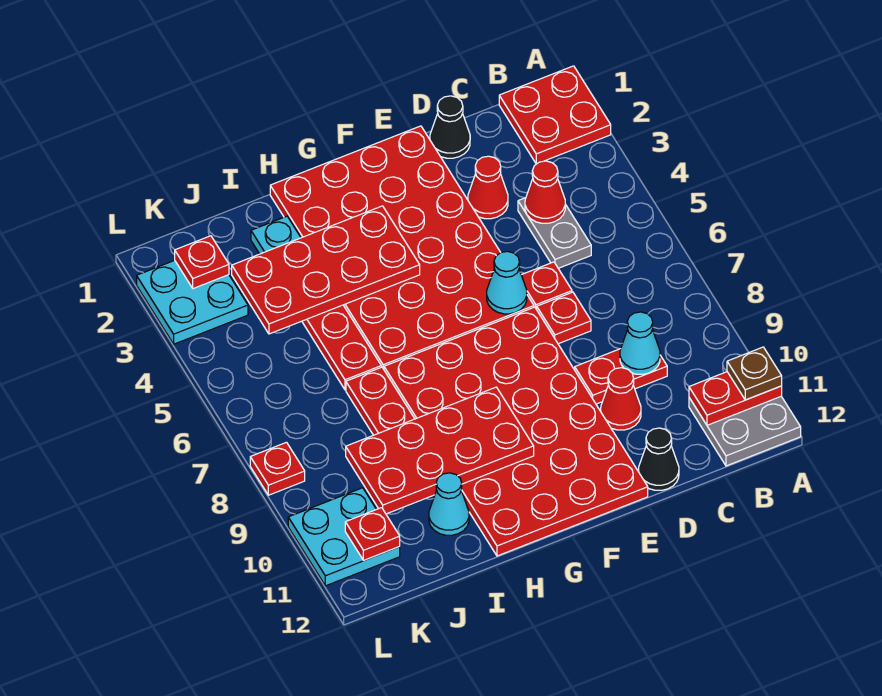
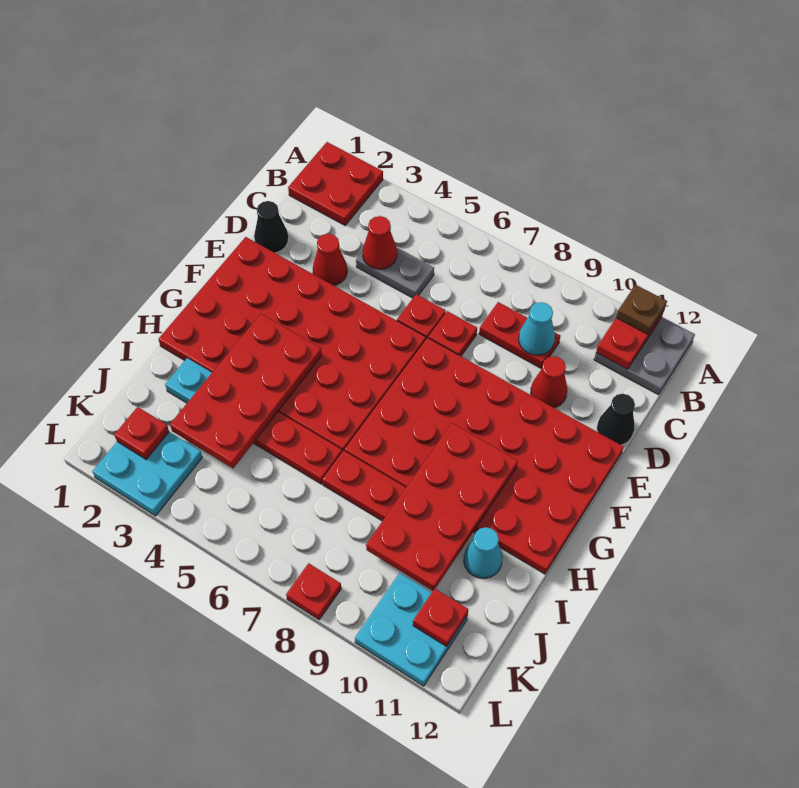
red plate C9:D9 level 1 -> red plate C8:C9 level 1
cyan cone E6 level 2 -> none

